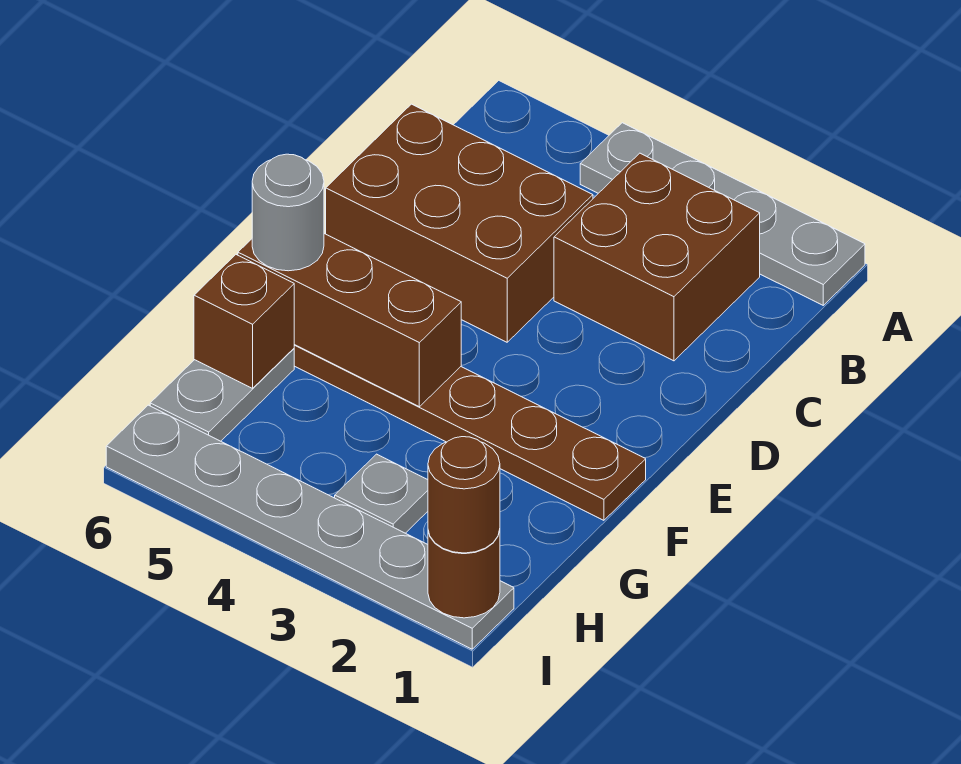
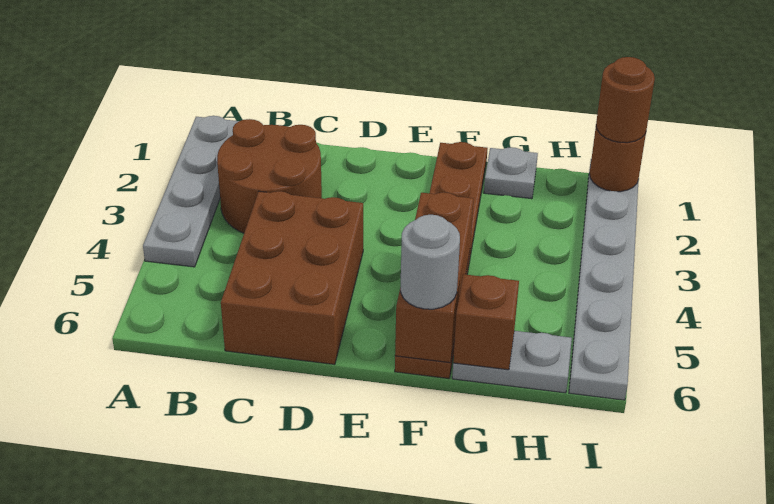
brown brick B2:C3 level 1 -> brown round brick B2:C3 level 1
grey plate H3 level 1 -> grey plate G1 level 1

